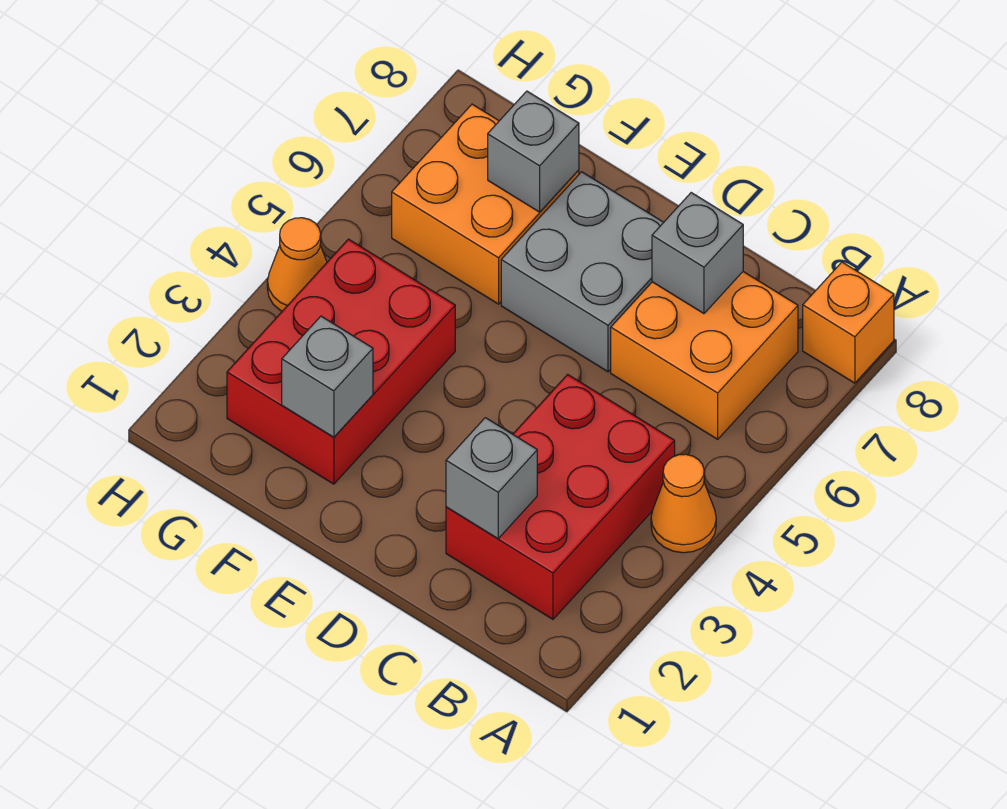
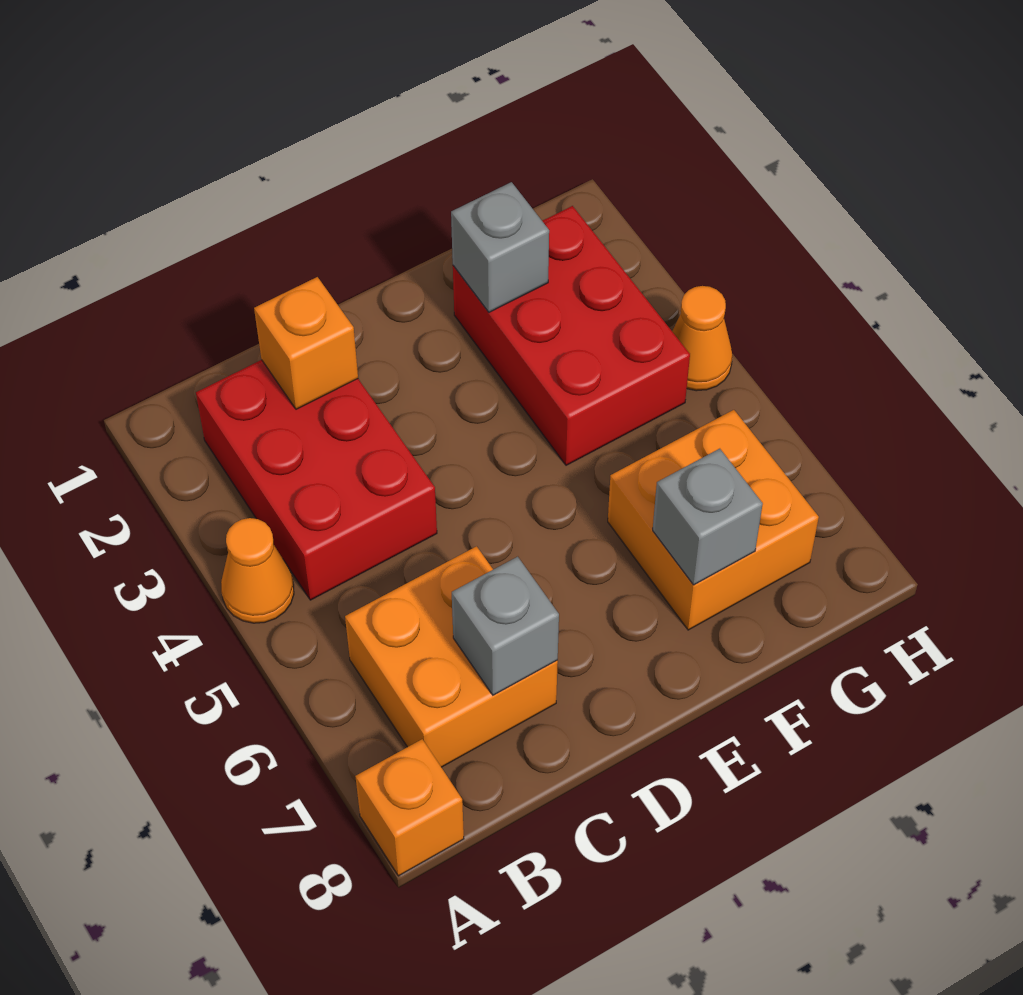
grey brick C2 level 2 -> orange brick C2 level 2
grey brick D6:E7 level 1 -> none

